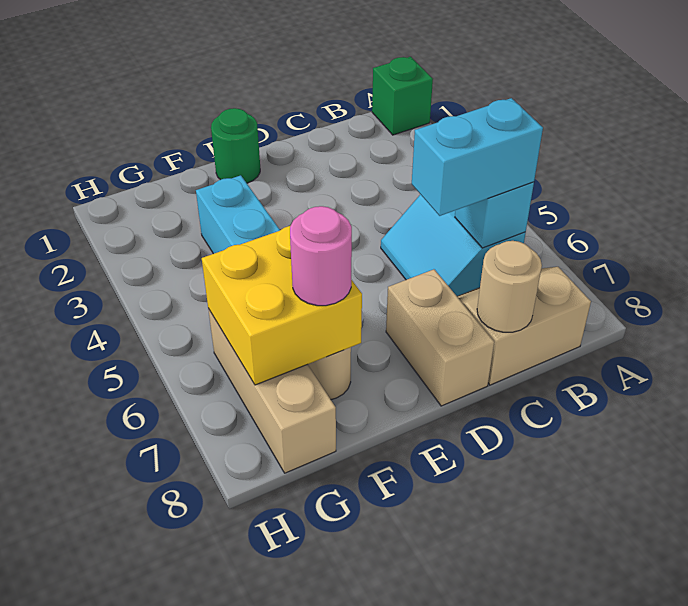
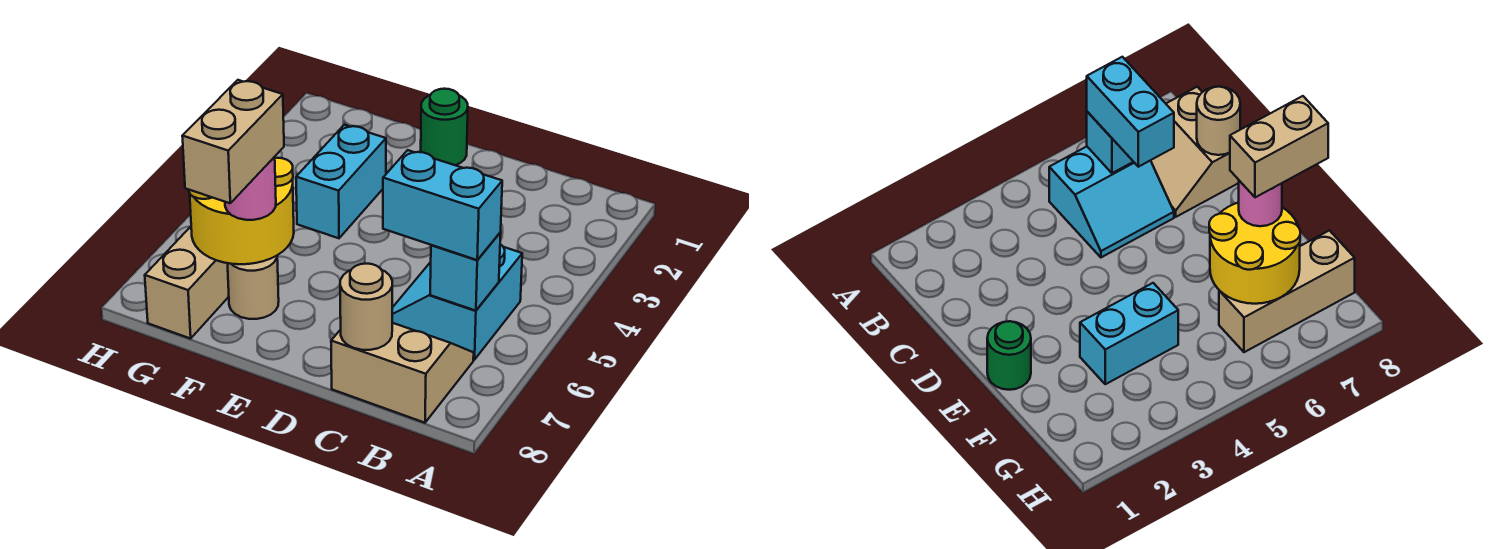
green brick A1 level 1 -> none
tan brick D7:D8 level 1 -> tan brick F7:F8 level 4
yellow brick F6:G7 level 2 -> yellow round brick F6:G7 level 2

